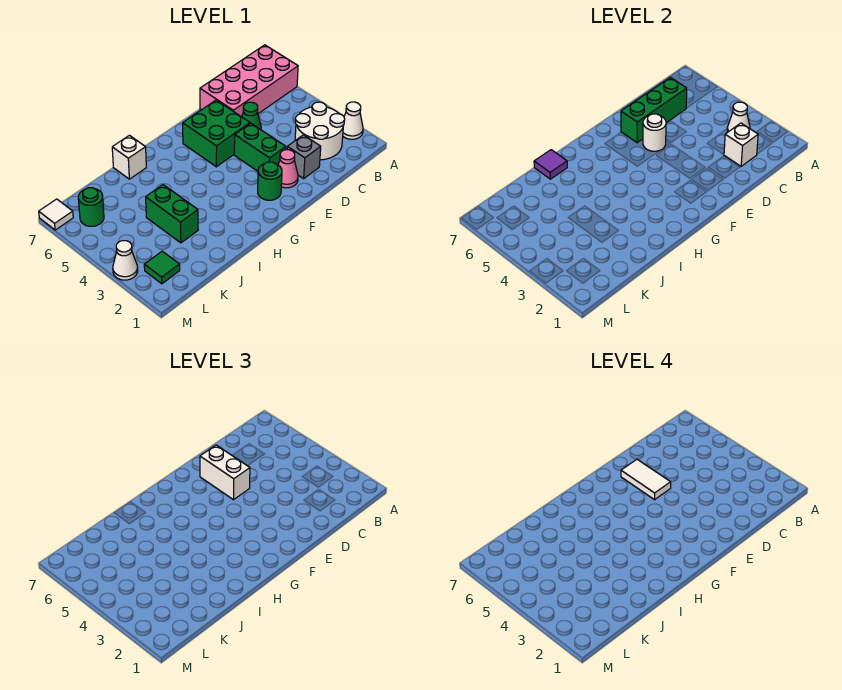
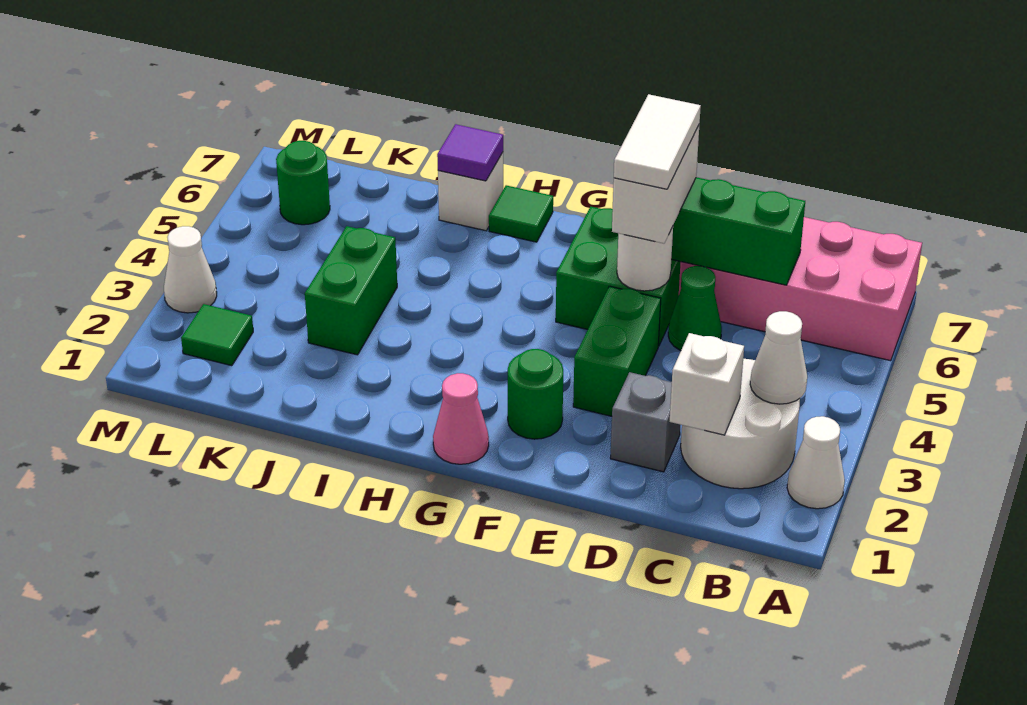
pink cone E2 level 1 -> pink cone G1 level 1
none -> green tile H7 level 1
white tile M7 level 1 -> none

